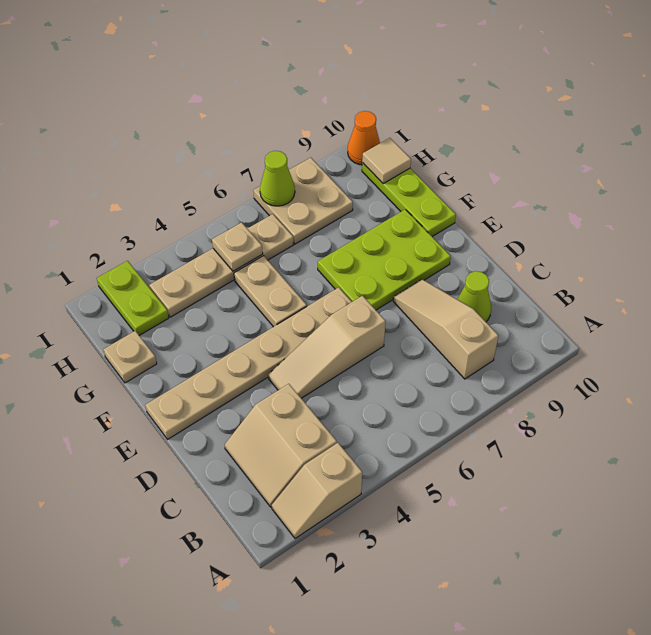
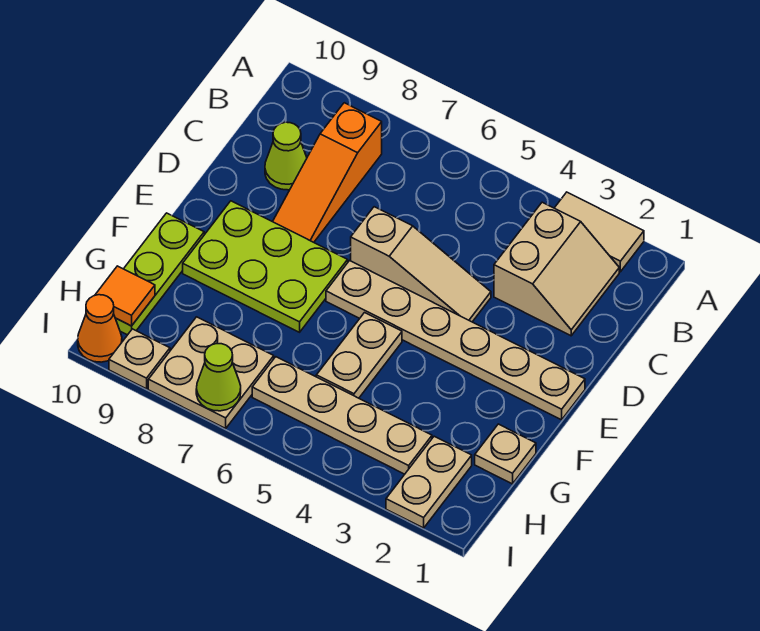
tan slope A2:A3 level 1 top 3 -> tan tile A2:A3 level 1
tan slope B8:D8 level 1 top B -> orange slope B8:D8 level 1 top B
lime plate H2:I2 level 1 -> tan plate H2:I2 level 1
tan plate H5 level 2 -> tan plate I9 level 1
tan tile H10 level 2 -> orange tile H10 level 2

